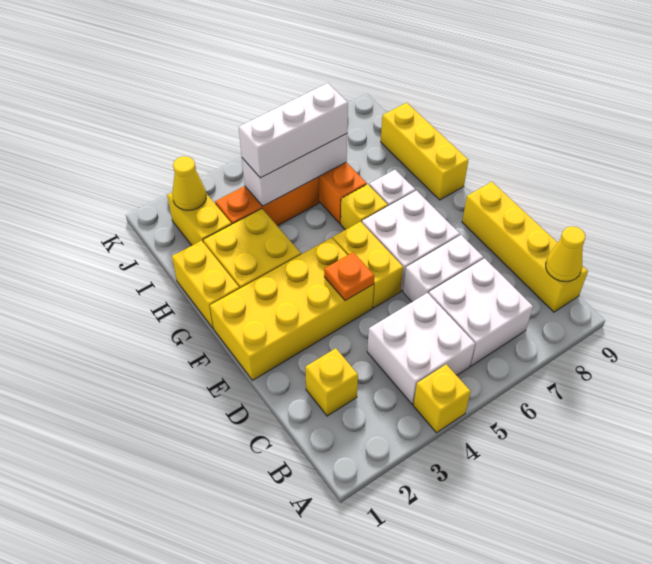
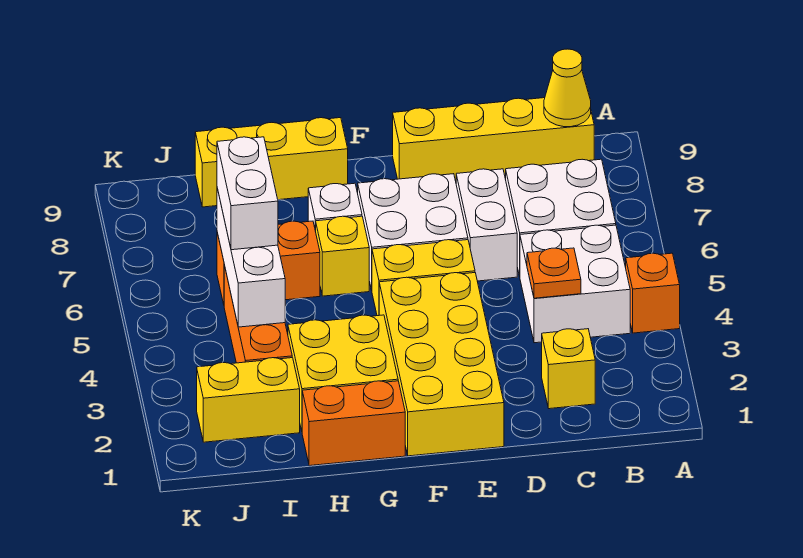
yellow brick A4 level 1 -> orange brick A4 level 1
orange plate E4 level 2 -> orange plate C4 level 2
yellow brick G1:H1 level 1 -> orange brick G1:H1 level 1
white brick I4:I6 level 3 -> white brick I5:I6 level 3
yellow cone J2 level 2 -> none

